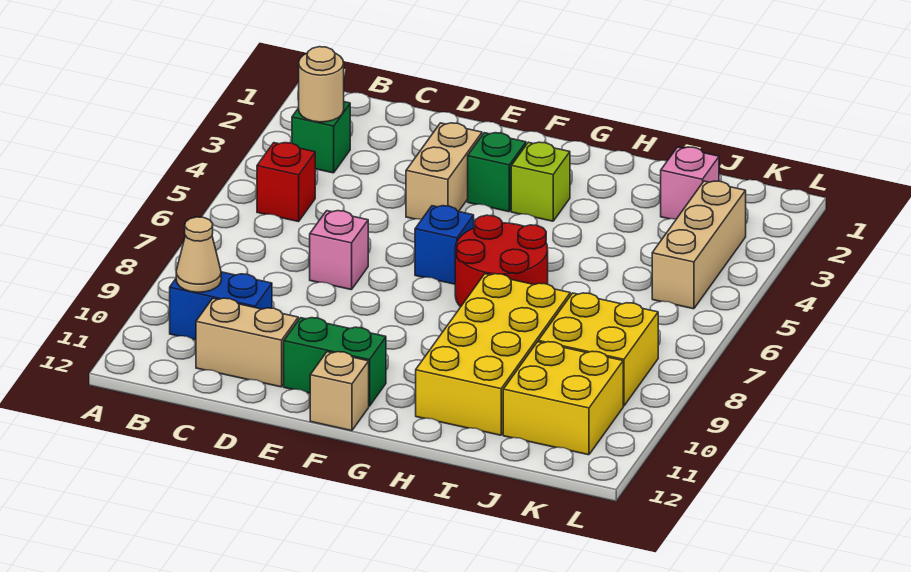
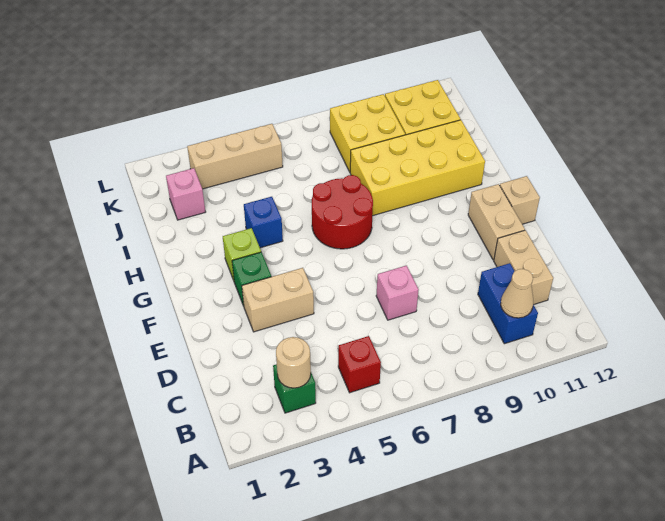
green brick E11:F11 level 1 -> tan brick E11:F11 level 1
blue brick F6 level 1 -> blue brick H4 level 1

